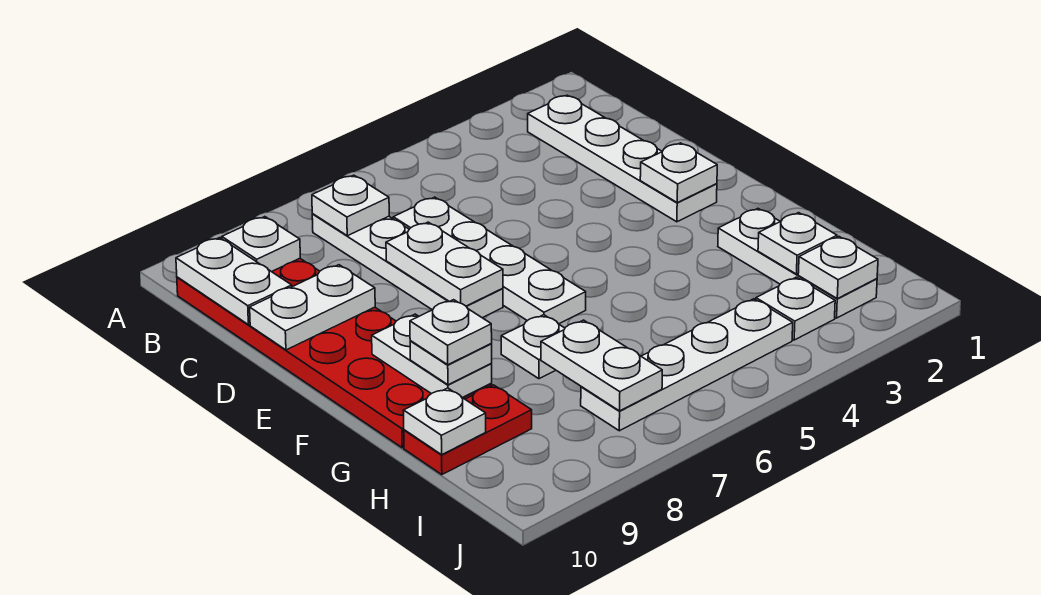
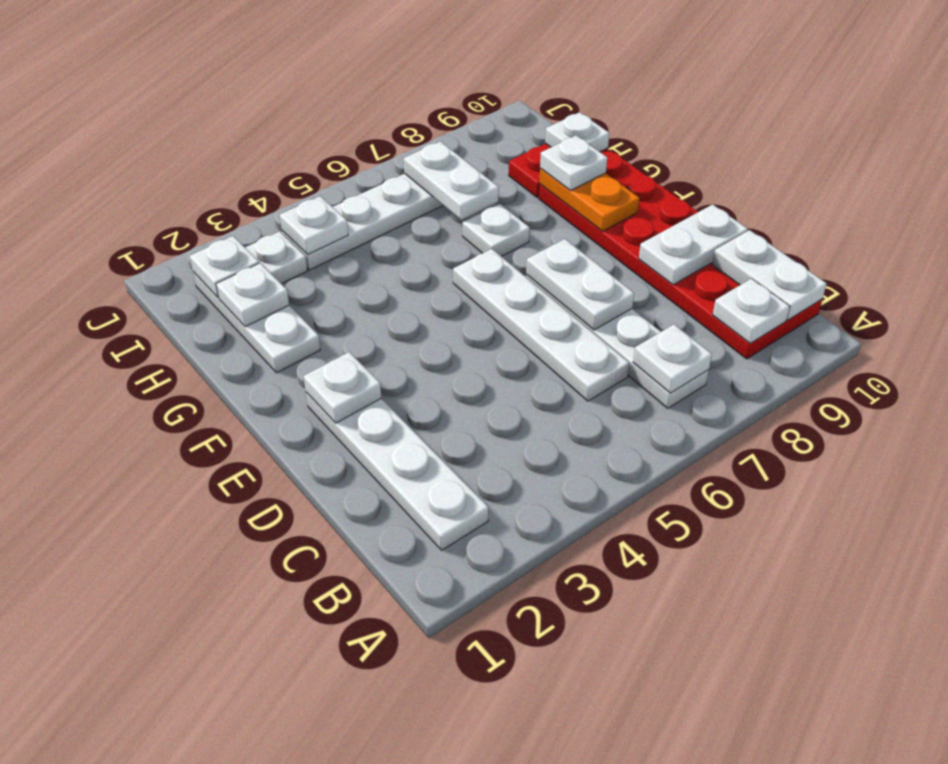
white plate F9:G9 level 2 -> orange plate F9:G9 level 2
white plate G9 level 4 -> white plate I4 level 2

